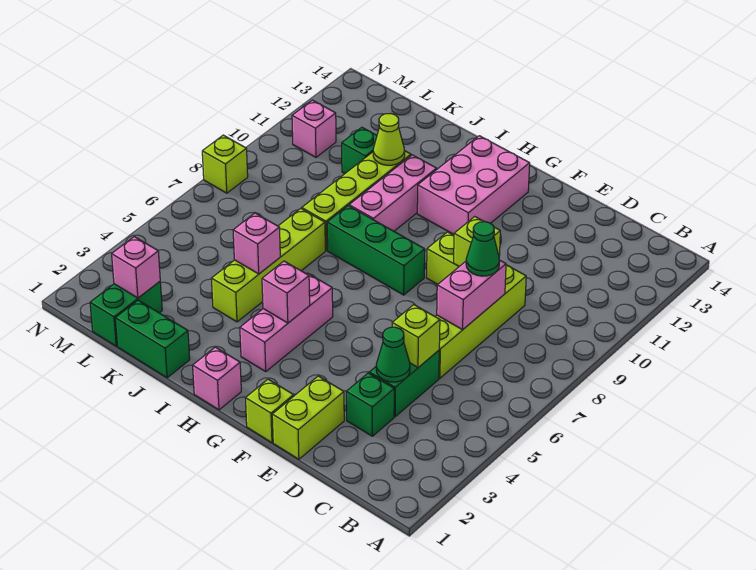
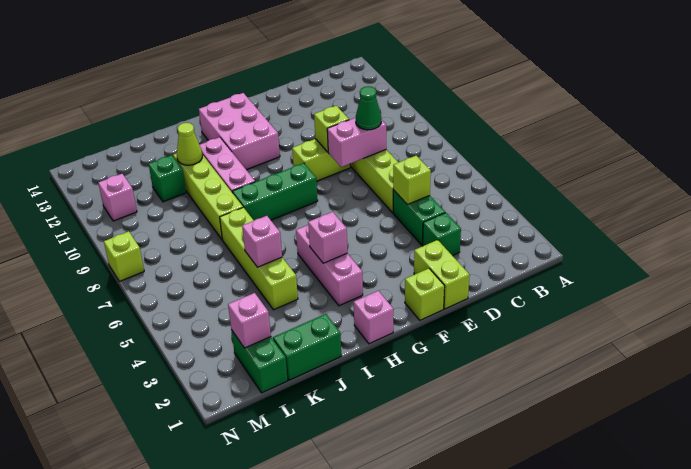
green cone D4 level 2 -> none
pink brick D7:D8 level 2 -> pink brick D8:E8 level 2

